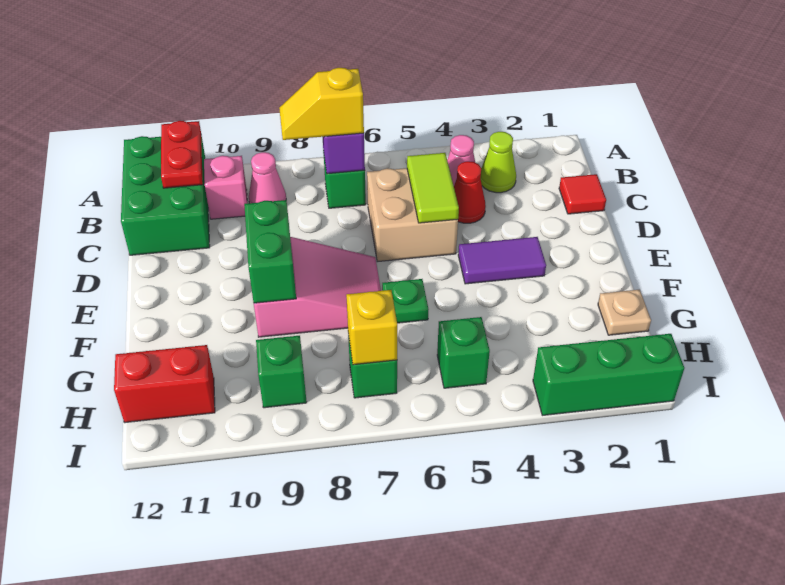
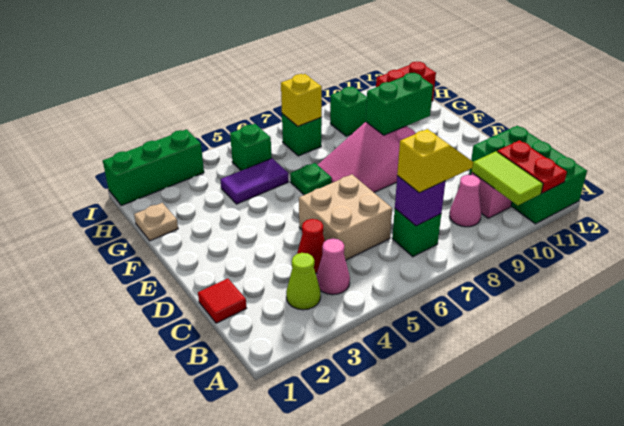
lime tile C5:D5 level 2 -> lime tile A10:B10 level 2
purple tile E3:E4 level 1 -> purple tile G4:G5 level 1
green brick E9:F9 level 2 -> green brick F9:F10 level 2

